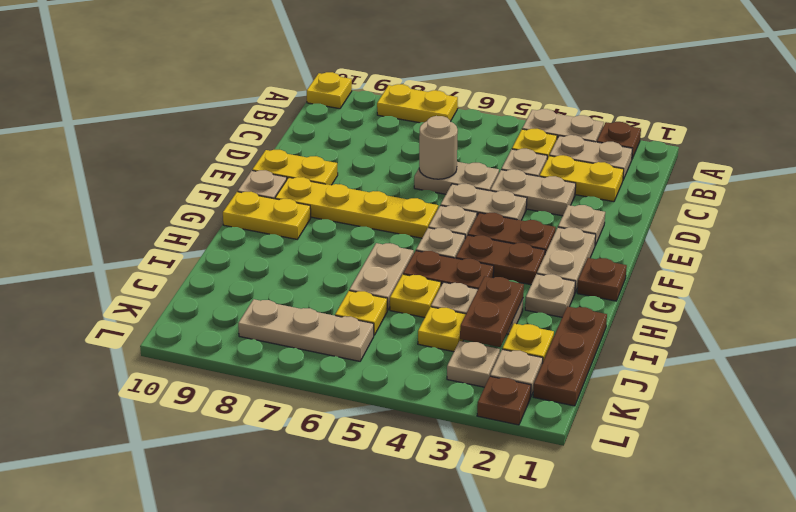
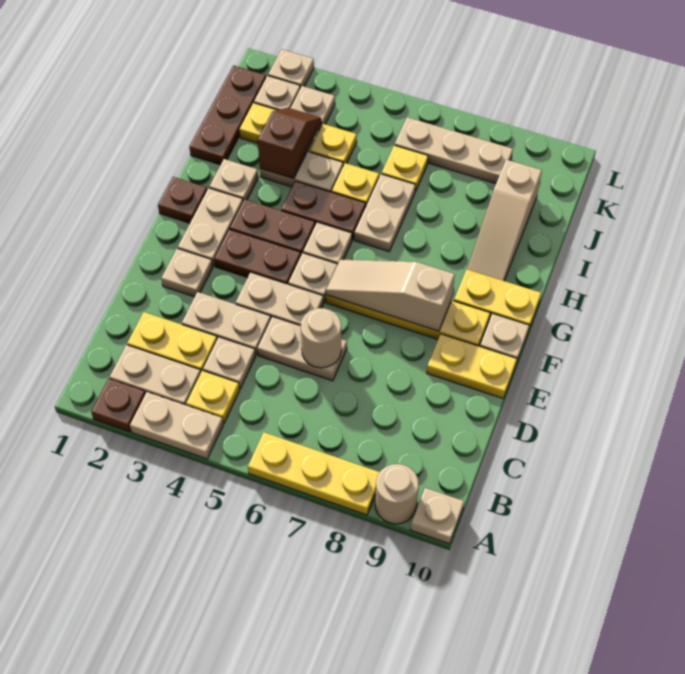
yellow plate A7:A8 level 1 -> yellow plate A6:A8 level 1
none -> tan round brick A9 level 1
yellow plate A10 level 1 -> tan plate A10 level 1
none -> tan slope F6:F8 level 2 top 8
none -> tan slope H9:J9 level 1 top J
brown plate I3:J3 level 2 -> brown slope I3:J3 level 2 top I
brown plate L2 level 1 -> tan plate L2 level 1

